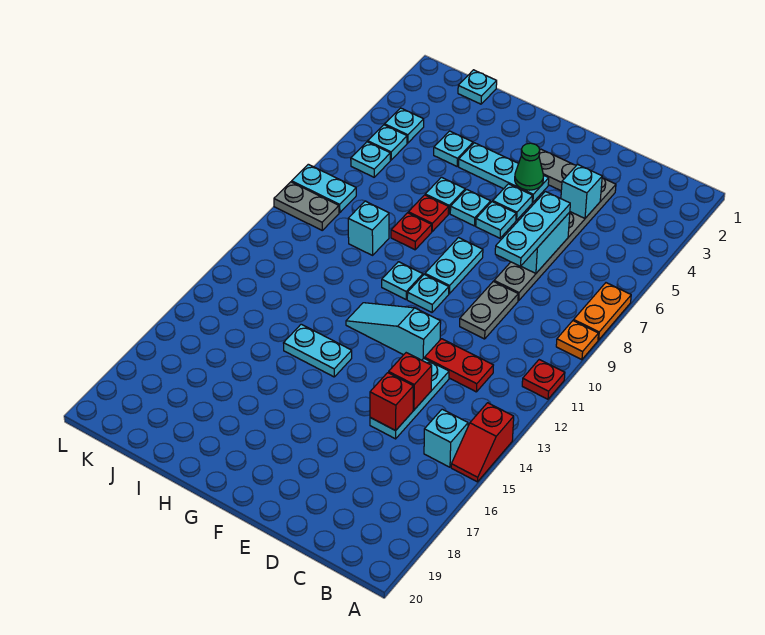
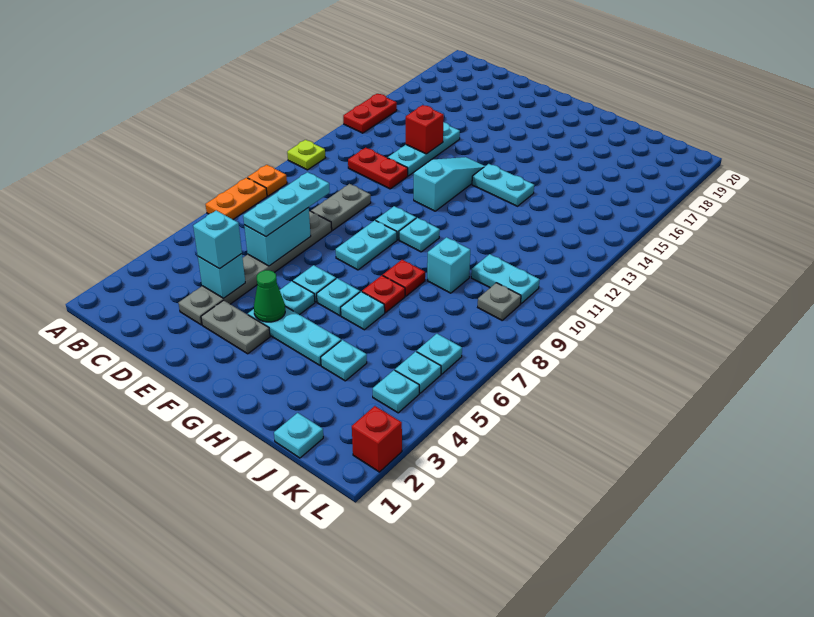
red plate A11 level 1 -> lime plate A11 level 1
red slope A14:A15 level 1 top 14 -> red plate A14:A15 level 1
cyan brick B15 level 1 -> cyan brick D4 level 3
red brick D15 level 2 -> red brick L2 level 1
cyan slope E12:G12 level 1 top E -> cyan slope F12:F14 level 1 top 12
cyan plate K8:L8 level 1 -> cyan plate J10:K10 level 1
grey plate K9:L9 level 1 -> grey plate K9 level 1

